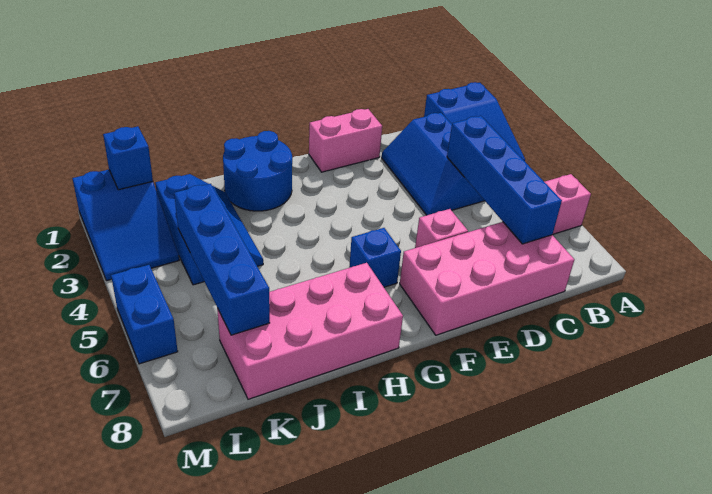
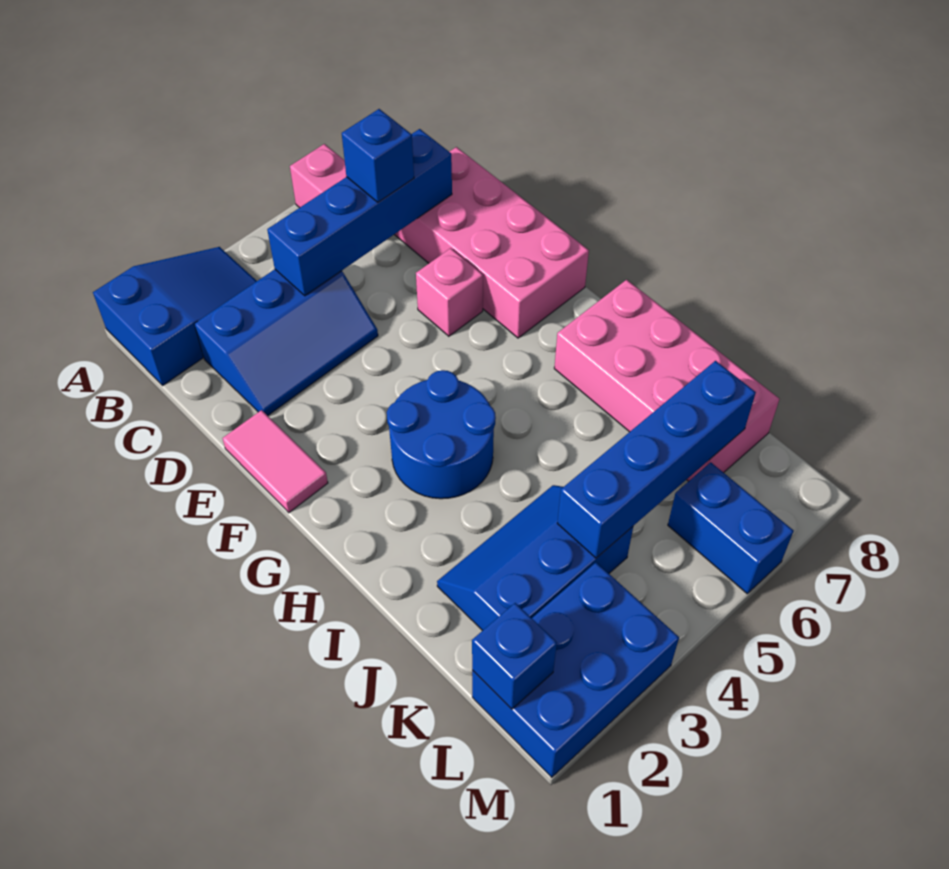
pink brick E1:F1 level 1 -> pink tile E1:F1 level 1
blue brick G6 level 1 -> blue brick C6 level 3
blue round brick H1:I2 level 1 -> blue round brick G3:H4 level 1
blue slope L1:M3 level 1 top 1 -> blue brick L1:M3 level 1
blue brick M5:M6 level 1 -> blue brick L6:M6 level 1

